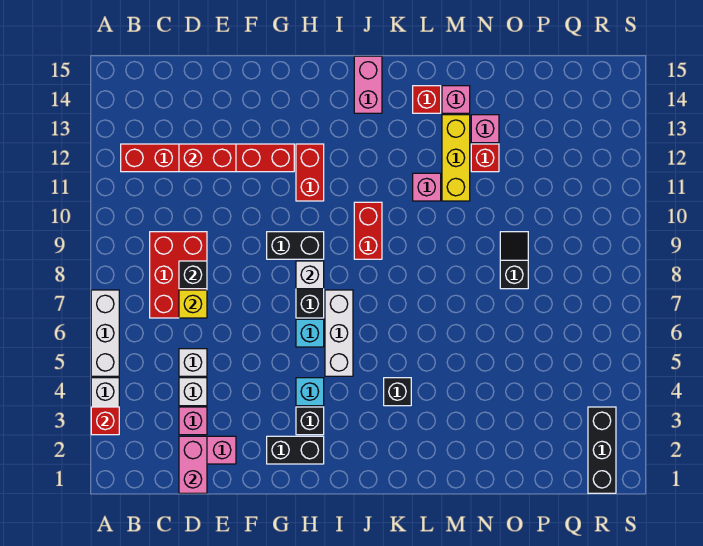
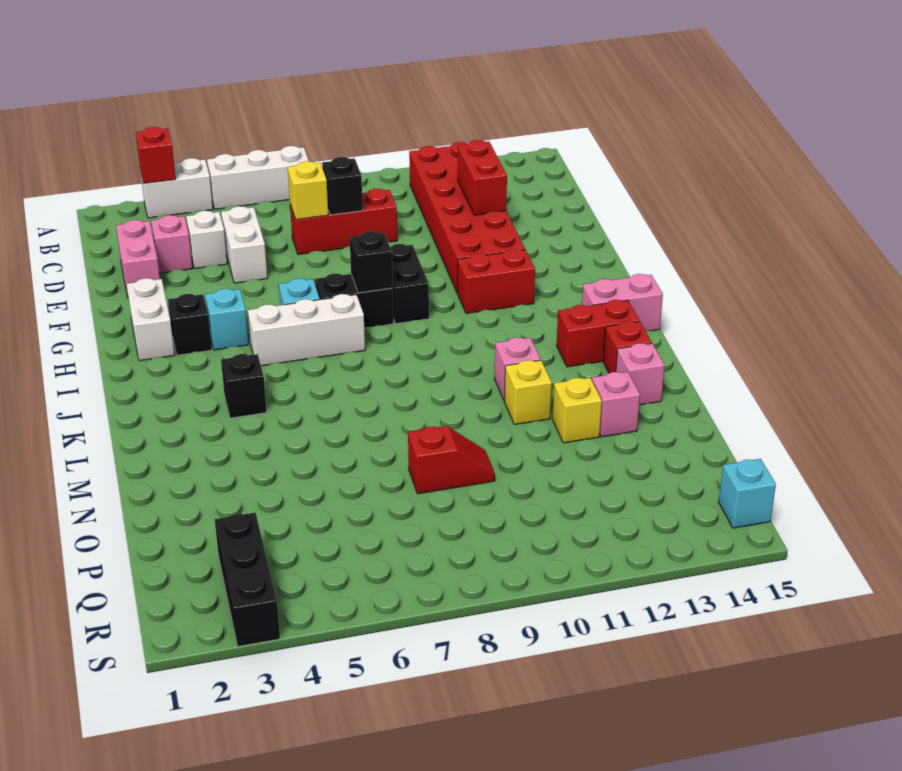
red brick B12:G12 level 1 -> red brick B11:G12 level 1
red brick C7:D9 level 1 -> red brick D7:D9 level 1
pink brick D1:D2 level 2 -> none
white brick D5 level 1 -> white brick D5:E5 level 1
black brick G2:H2 level 1 -> white brick G2:H2 level 1
white brick H8 level 2 -> black brick H8 level 2
red brick J9:J10 level 1 -> red brick K13:K14 level 1
yellow brick M11:M13 level 1 -> yellow brick M11 level 1
red brick N12 level 1 -> yellow brick N12 level 1
black slope O8:O9 level 1 top 8 -> red slope O8:O9 level 1 top 8
black brick R1:R3 level 1 -> black brick Q3:S3 level 1
none -> cyan brick R15 level 1

